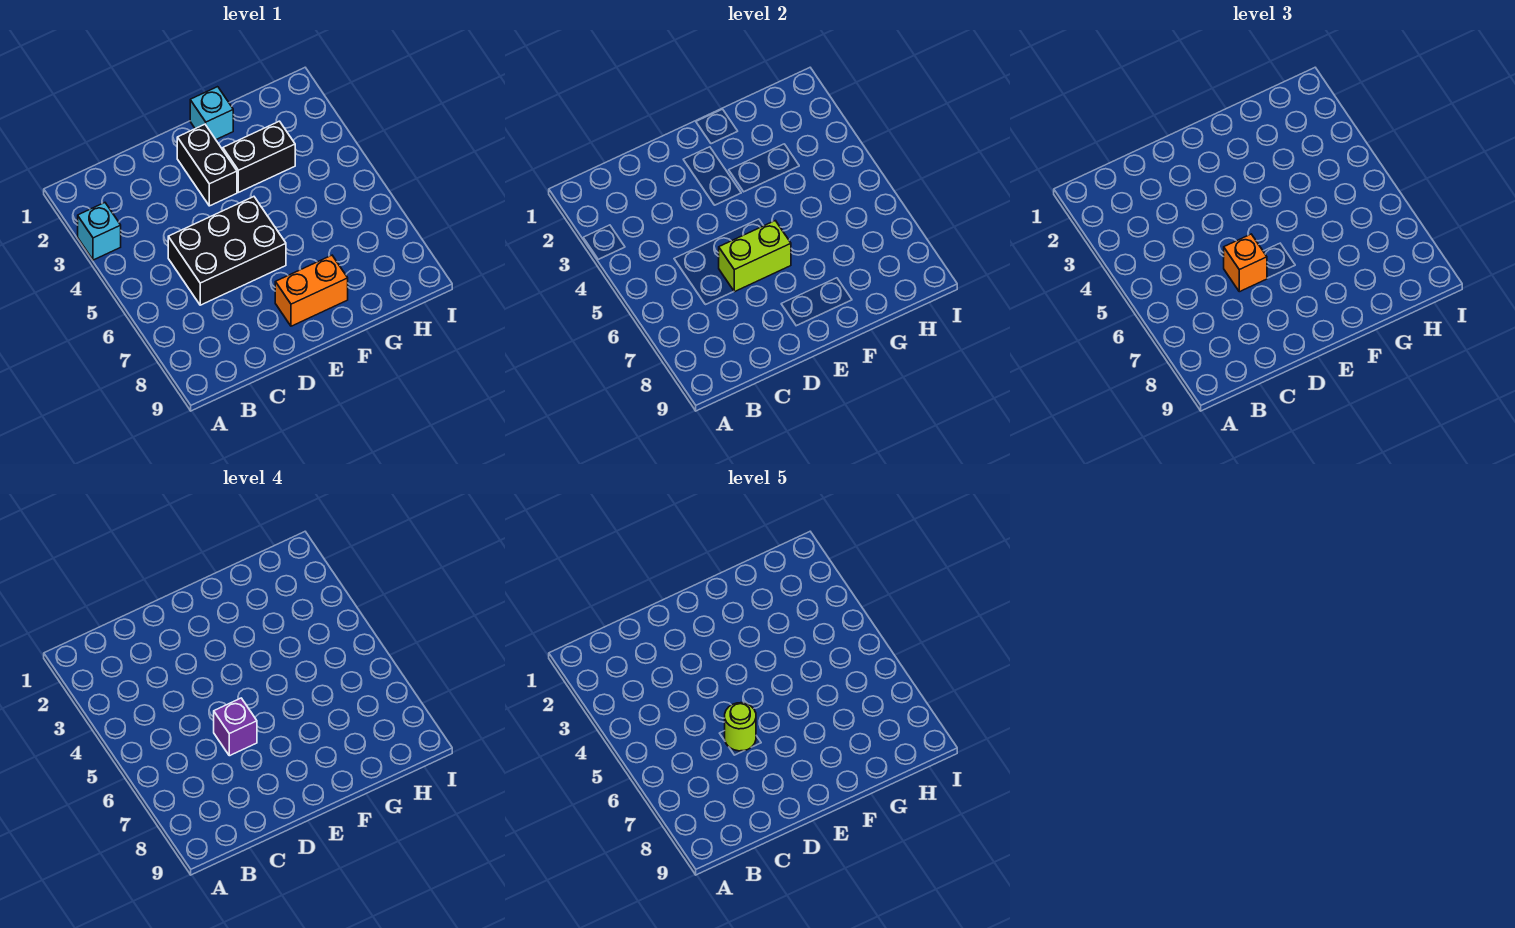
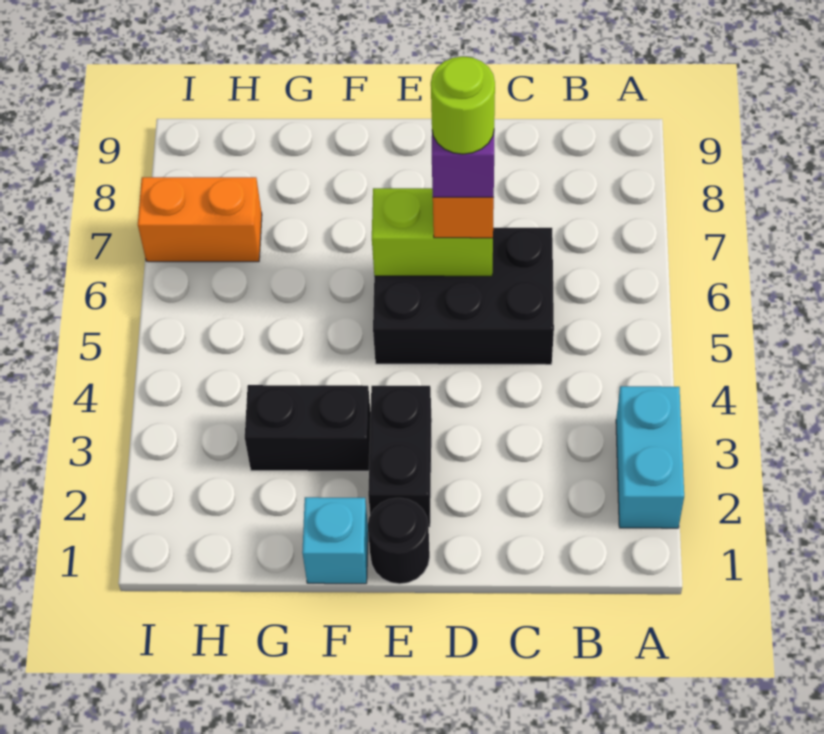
cyan brick A3 level 1 -> cyan brick A2:A3 level 1
none -> black round brick E1 level 1
orange brick E8:F8 level 1 -> orange brick H7:I7 level 1

